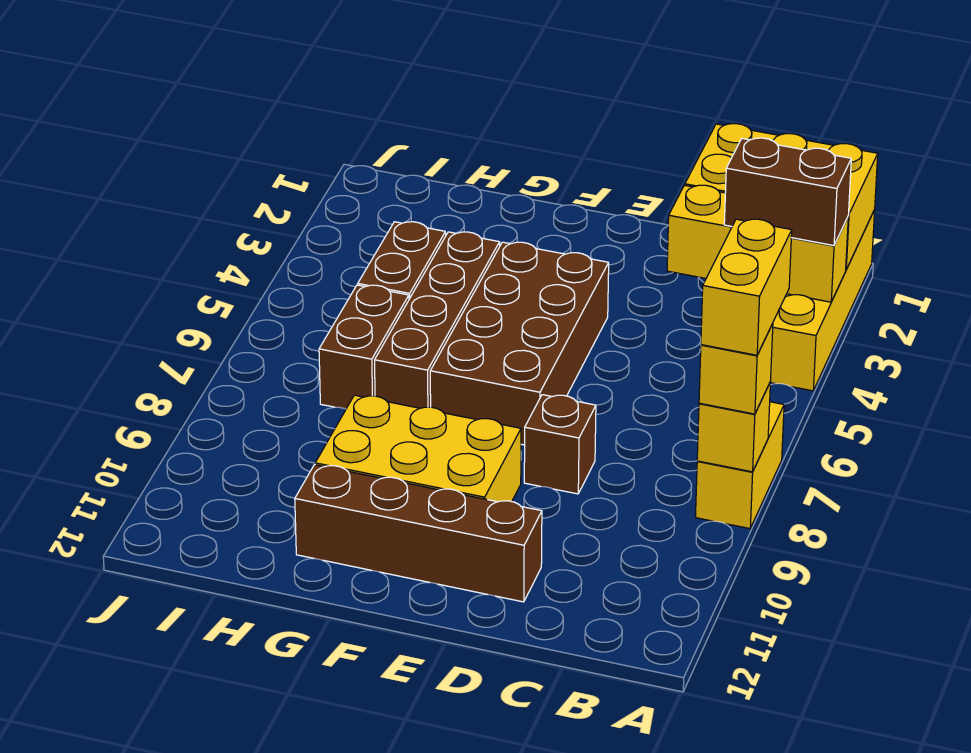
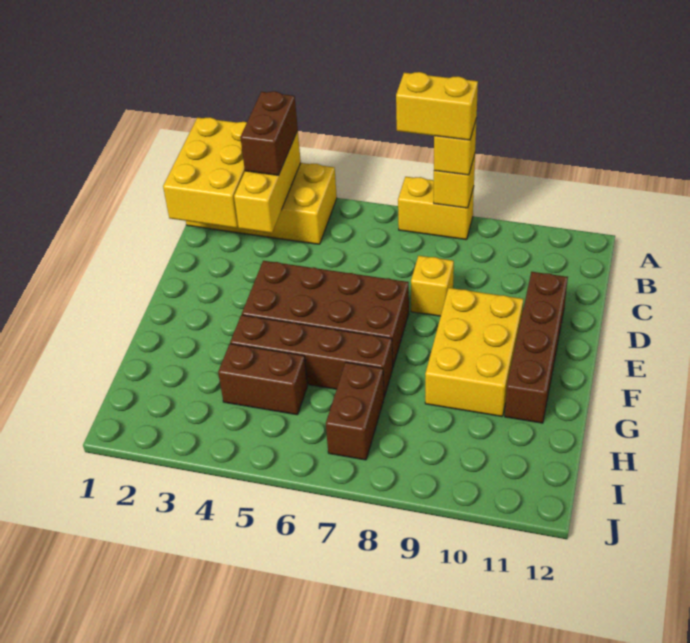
brown brick D8 level 1 -> yellow brick D8 level 1
brown brick H6:H7 level 1 -> brown brick H7:I7 level 1

